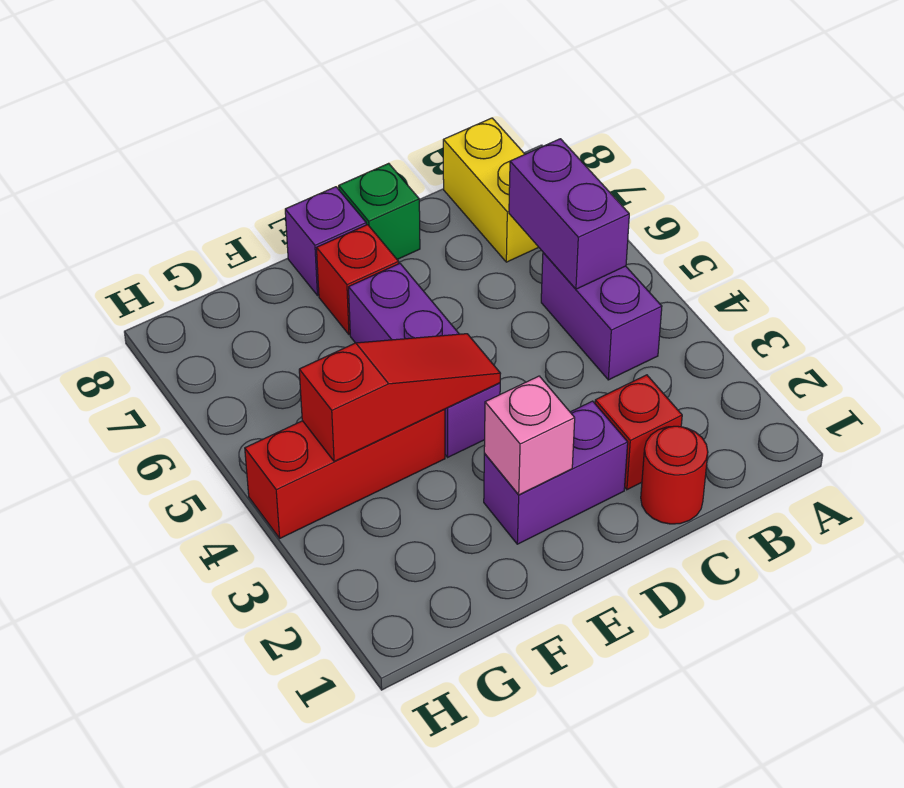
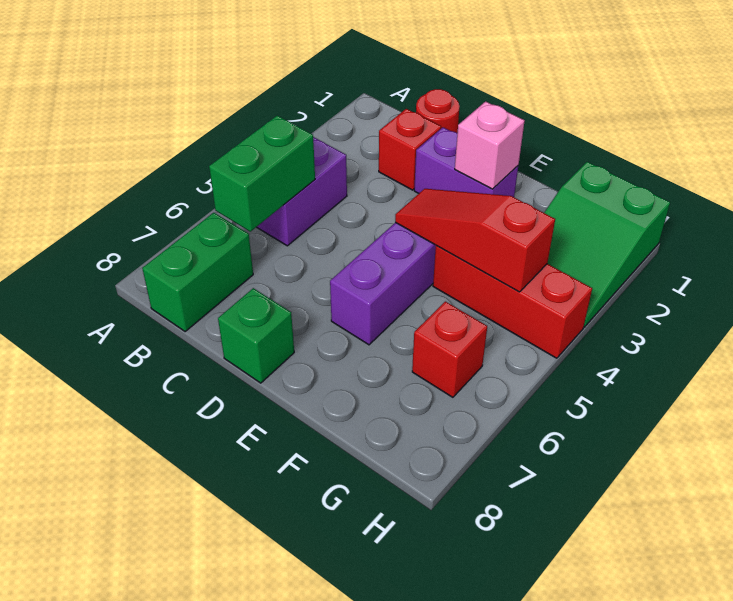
purple brick B5:B6 level 2 -> green brick B5:B6 level 2
yellow brick B7:B8 level 1 -> green brick B7:B8 level 1
red brick E7 level 1 -> red brick G6 level 1
purple brick E8 level 1 -> none
none -> green slope G1:H3 level 1 top 1

